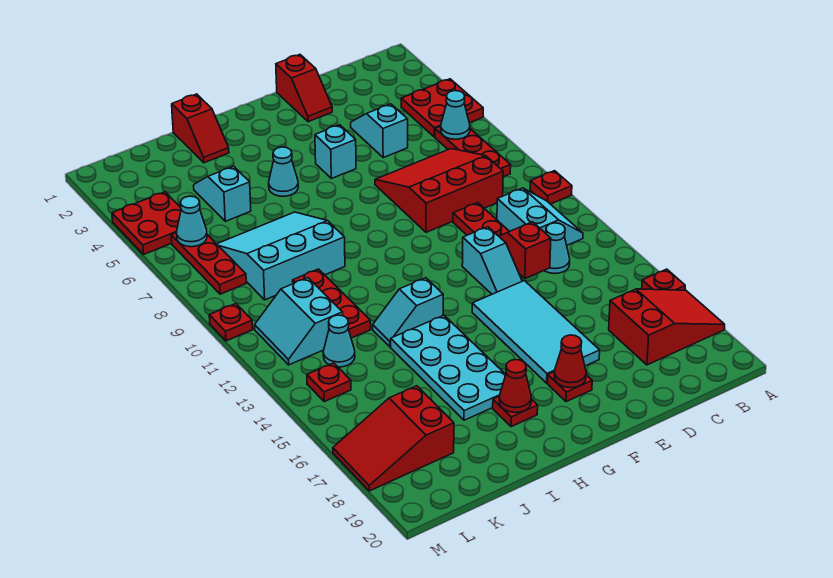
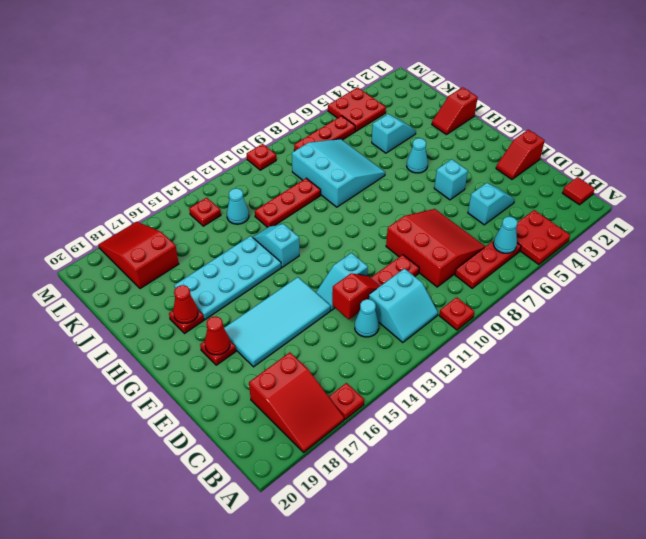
none -> red tile B1 level 1
cyan slope K11:L12 level 1 top K -> none
cyan cone L6 level 2 -> none

